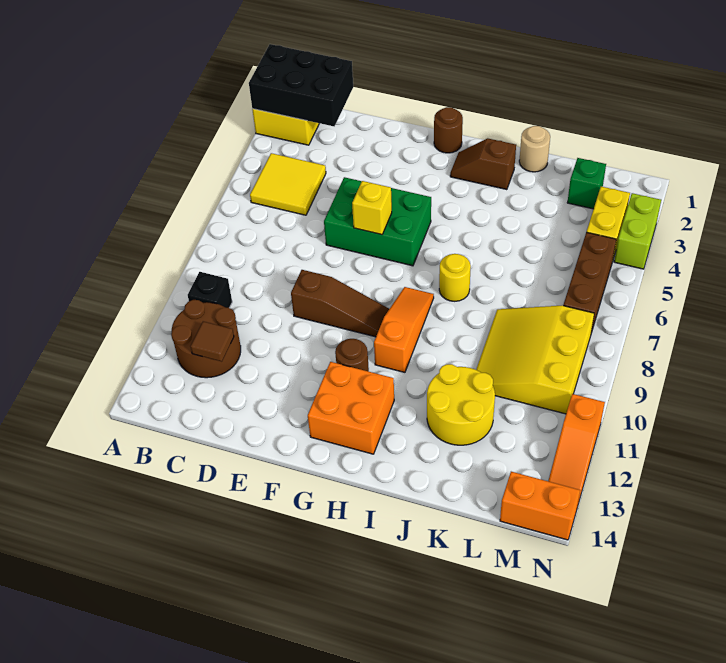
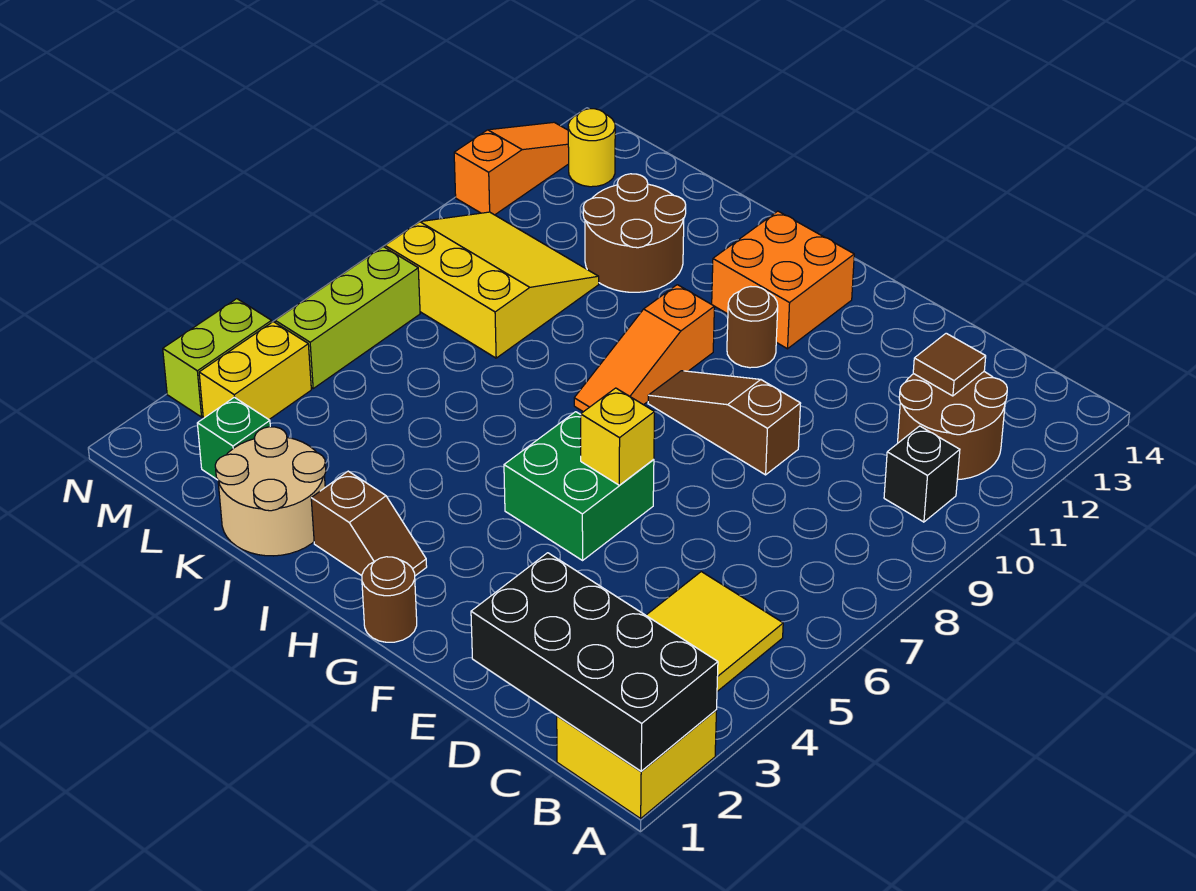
black brick A1:C2 level 2 -> black brick A1:D2 level 2
green brick E5:G6 level 1 -> green brick F5:G6 level 1
yellow round brick I7 level 1 -> yellow round brick M13 level 1
tan round brick J1 level 1 -> tan round brick J1:K2 level 1
yellow round brick J11:K12 level 1 -> brown round brick J11:K12 level 1
yellow slope K8:M10 level 1 top M -> yellow slope K8:M10 level 1 top 8
brown brick M5:M7 level 1 -> lime brick M5:M7 level 1
orange brick M14:N14 level 1 -> none

